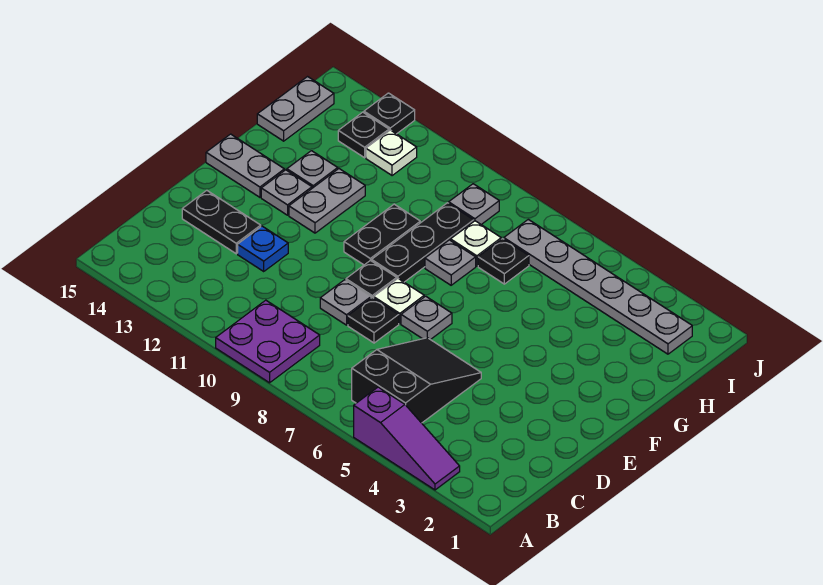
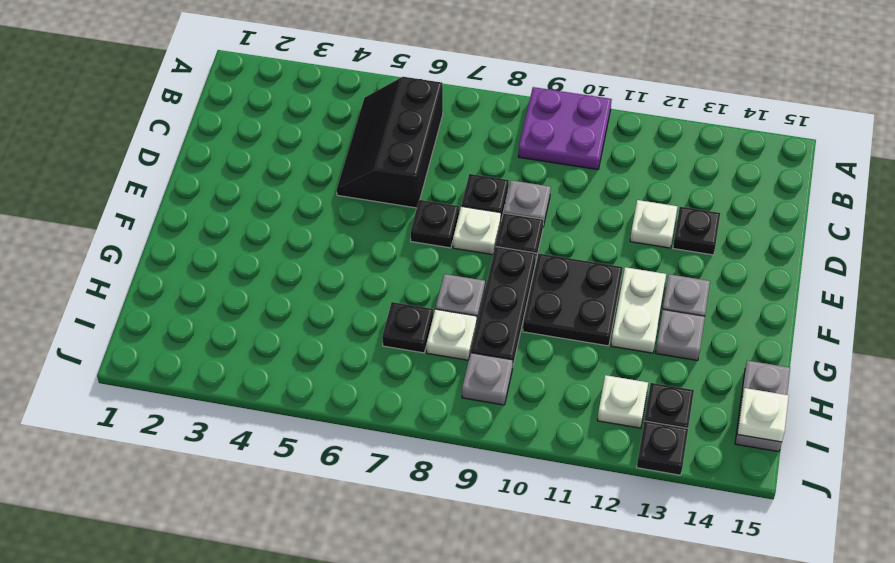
purple slope A3:A5 level 1 top 5 -> none
black slope B5:D6 level 1 top B -> black slope B5:D6 level 1 top 6
blue plate D12 level 1 -> white plate D12 level 1
black plate D13:D14 level 1 -> black plate D13 level 1
grey plate E7 level 1 -> black plate E7 level 1
black plate F10:G10 level 1 -> black plate F10:G11 level 1
grey plate F12:G12 level 1 -> white plate F12:G12 level 1
grey plate F14:F15 level 1 -> none
grey plate I2:I7 level 1 -> none
none -> white plate I15 level 2

